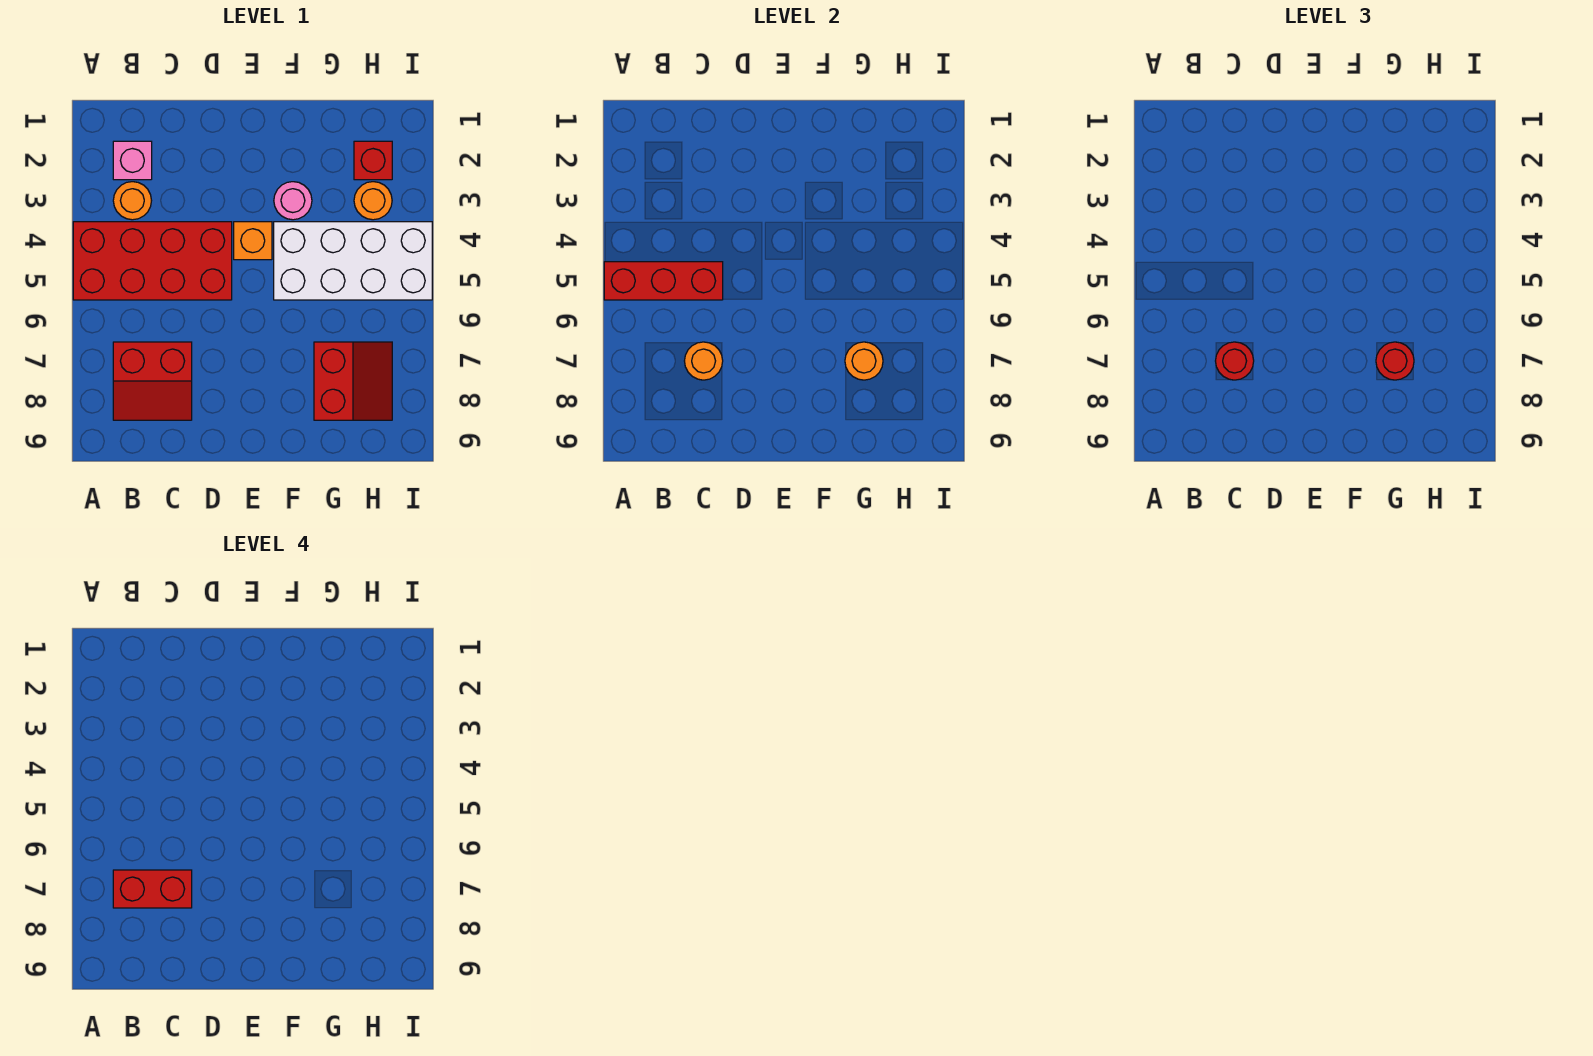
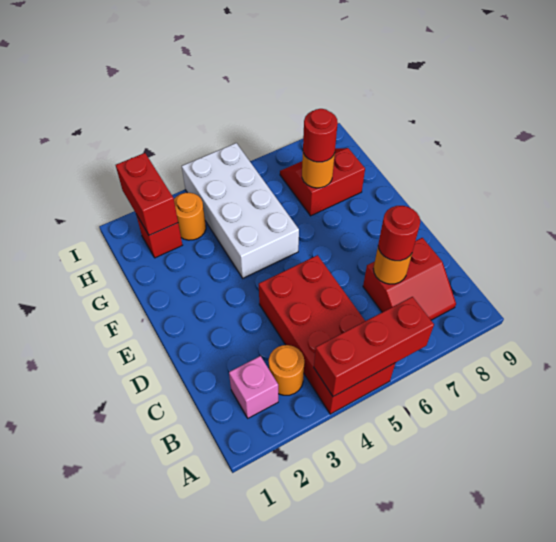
red brick A5:C5 level 2 -> red brick A4:A6 level 2
red slope B7:C8 level 1 top 7 -> red slope B7:C8 level 1 top C
red brick B7:C7 level 4 -> red brick H2:I2 level 2
orange brick E4 level 1 -> none
pink round brick F3 level 1 -> none

